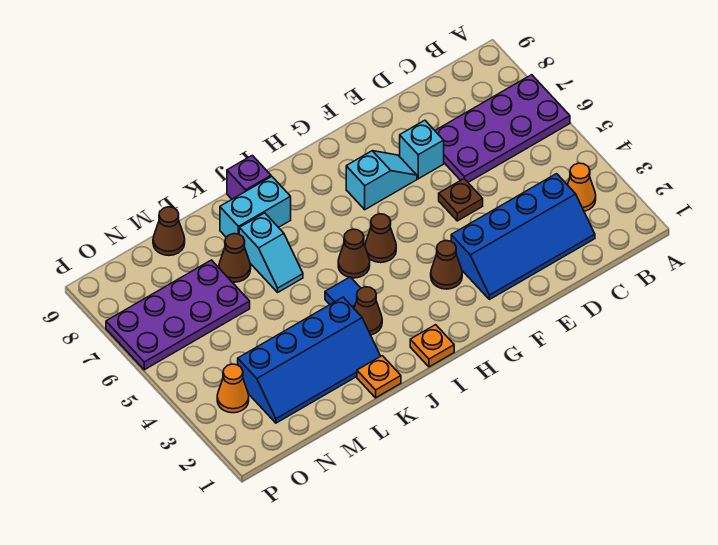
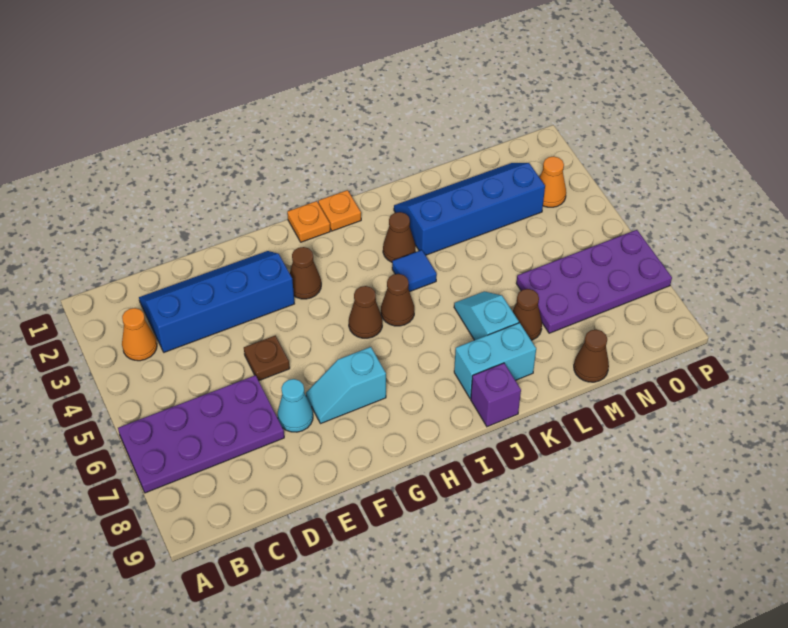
cyan brick E7 level 1 -> cyan cone E7 level 1
orange plate K1 level 1 -> orange plate H1 level 1

